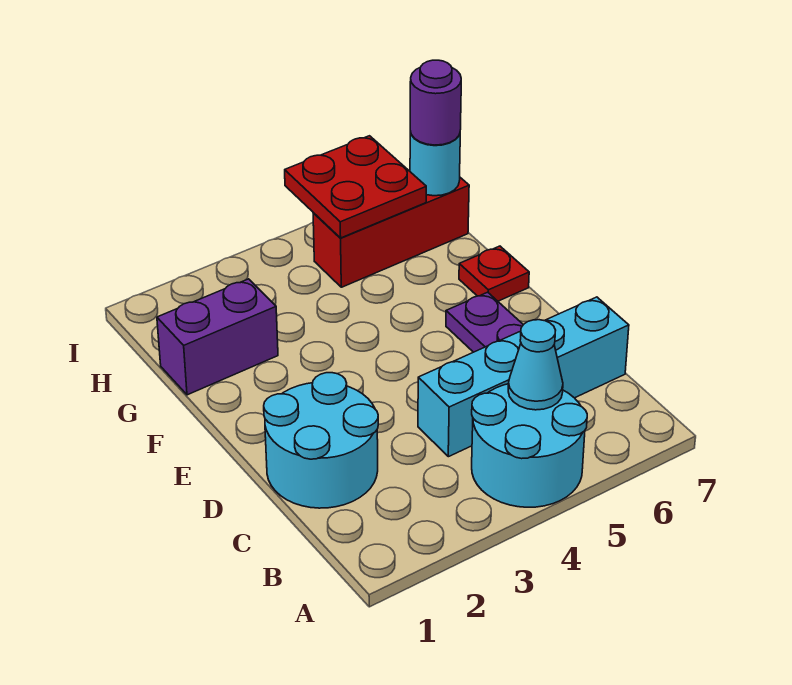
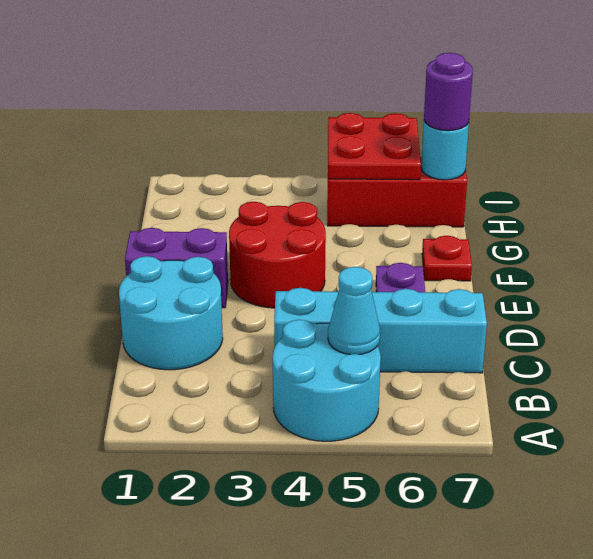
none -> red round brick E3:F4 level 1
purple brick G1:G2 level 1 -> purple brick E1:E2 level 1

